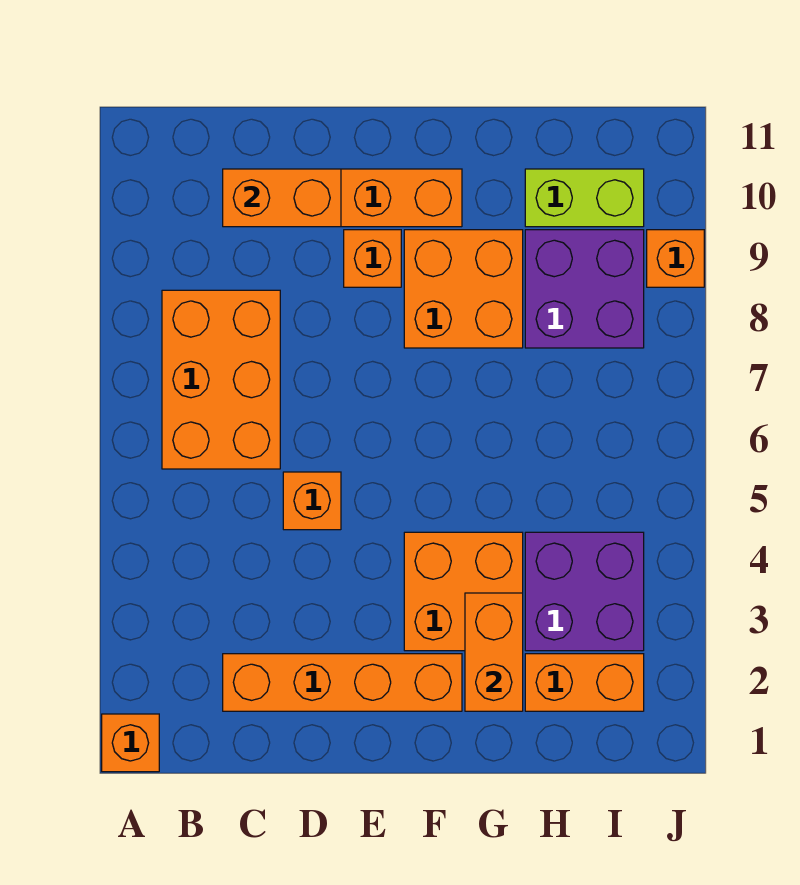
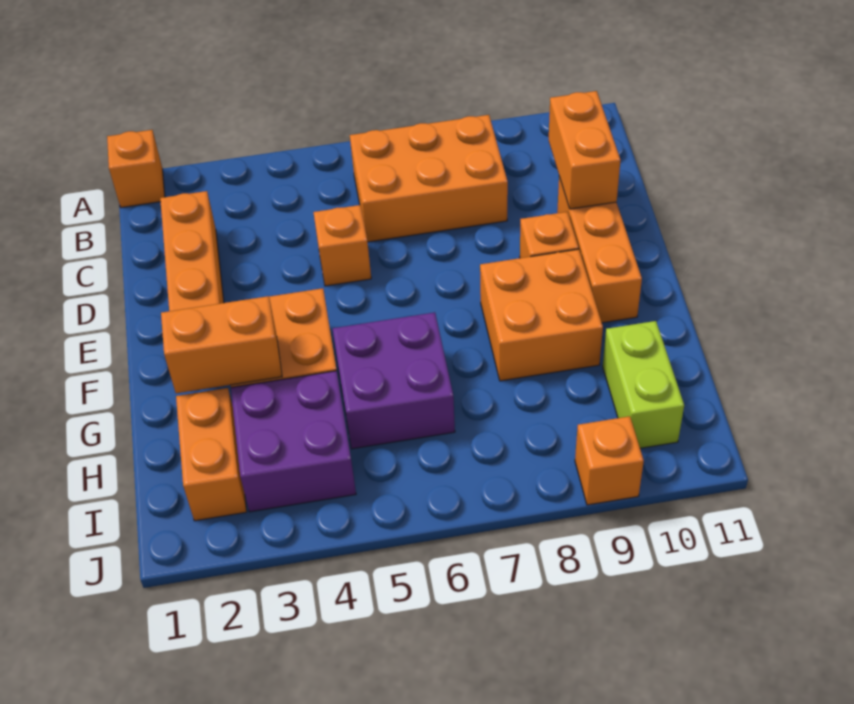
purple brick H8:I9 level 1 -> purple brick G5:H6 level 1

